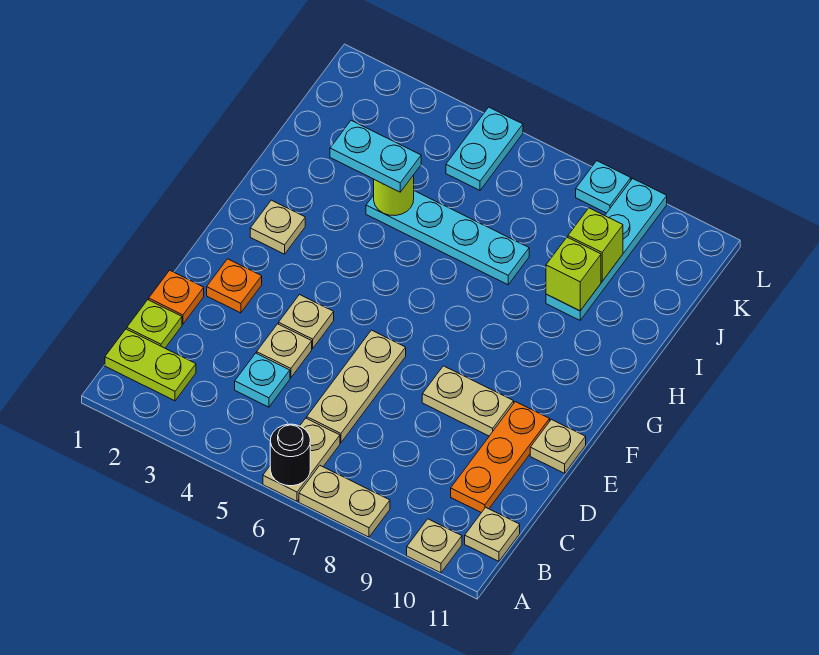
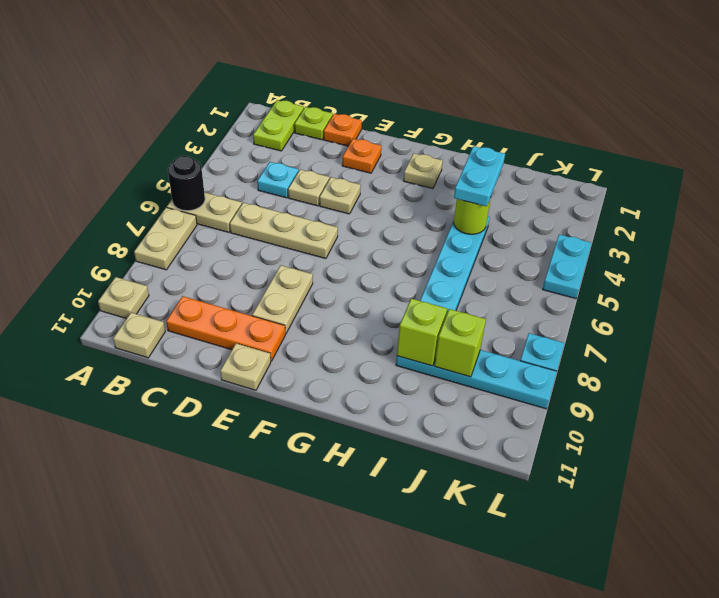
cyan plate K5:L5 level 1 -> cyan plate L4:L5 level 1

